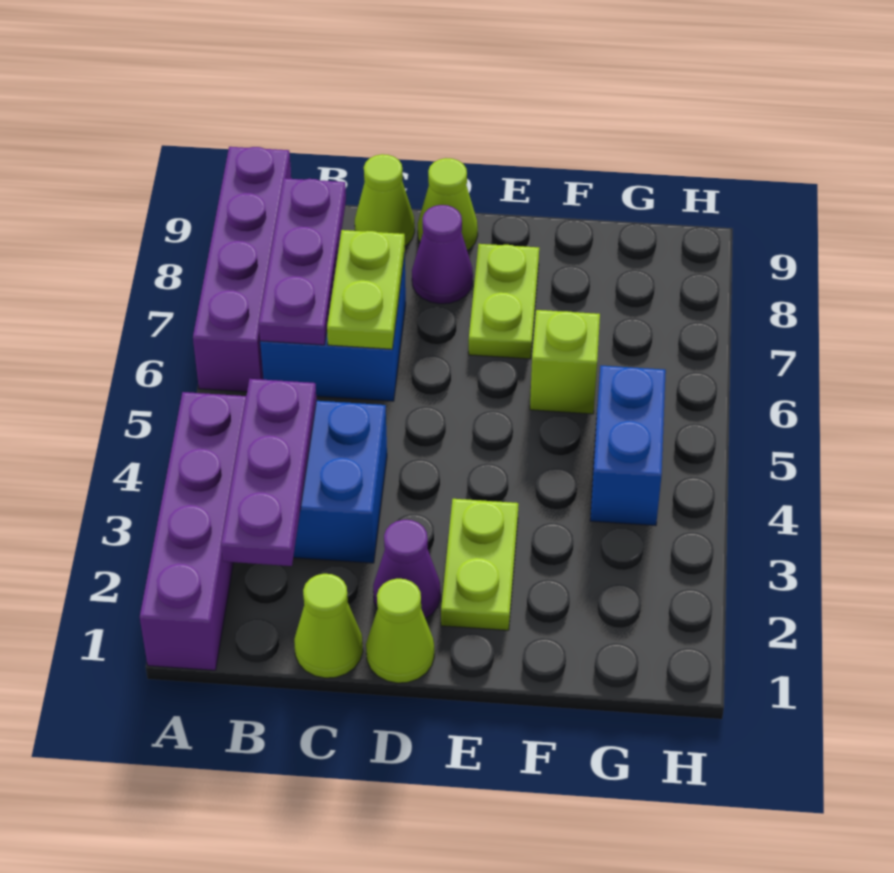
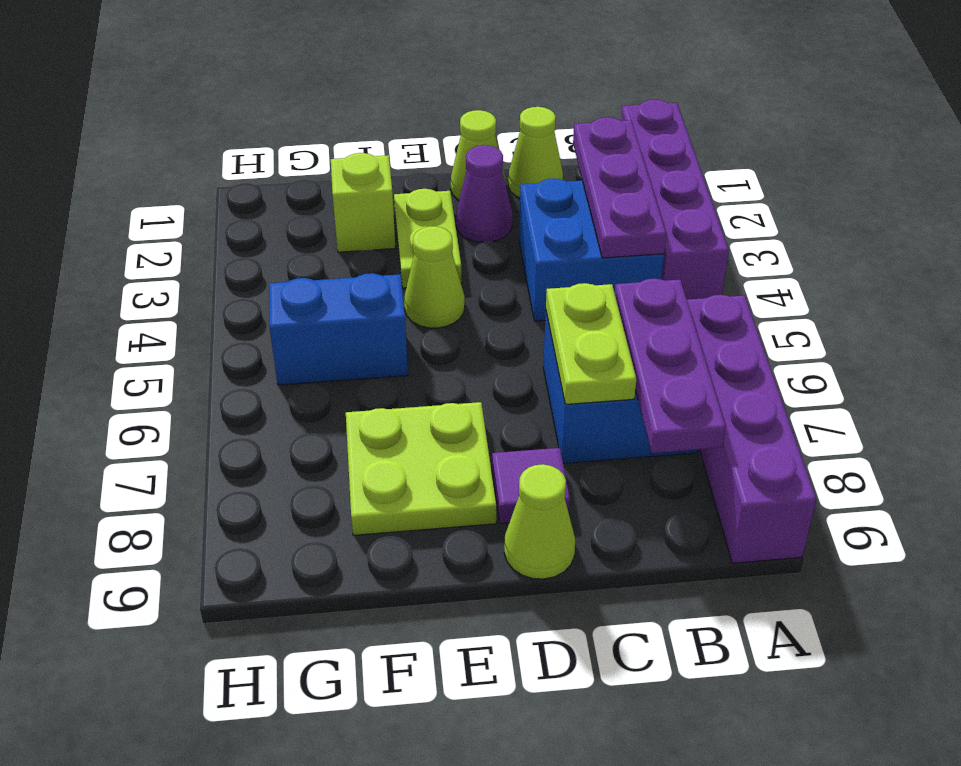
lime cone C9 level 1 -> lime cone E4 level 1
purple cone D8 level 1 -> purple tile D8 level 1
lime plate E7:E8 level 1 -> lime plate E7:F8 level 1
lime brick F6 level 1 -> lime brick F2 level 1
blue brick G4:G5 level 1 -> blue brick F5:G5 level 1

